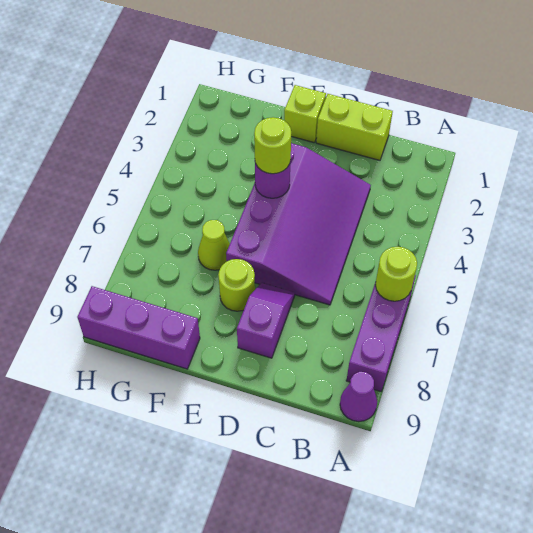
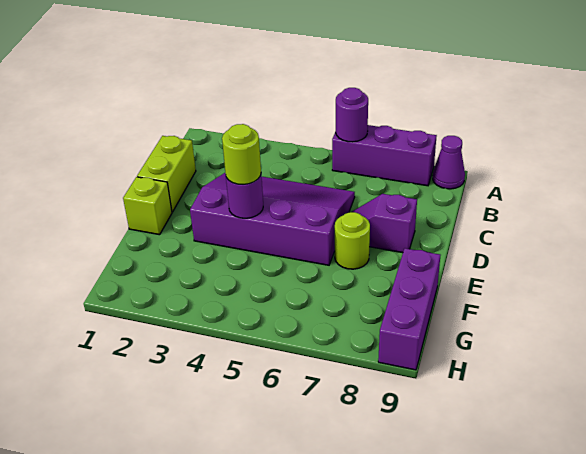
lime round brick A6 level 2 -> purple round brick A6 level 2
lime cone F6 level 1 -> none

